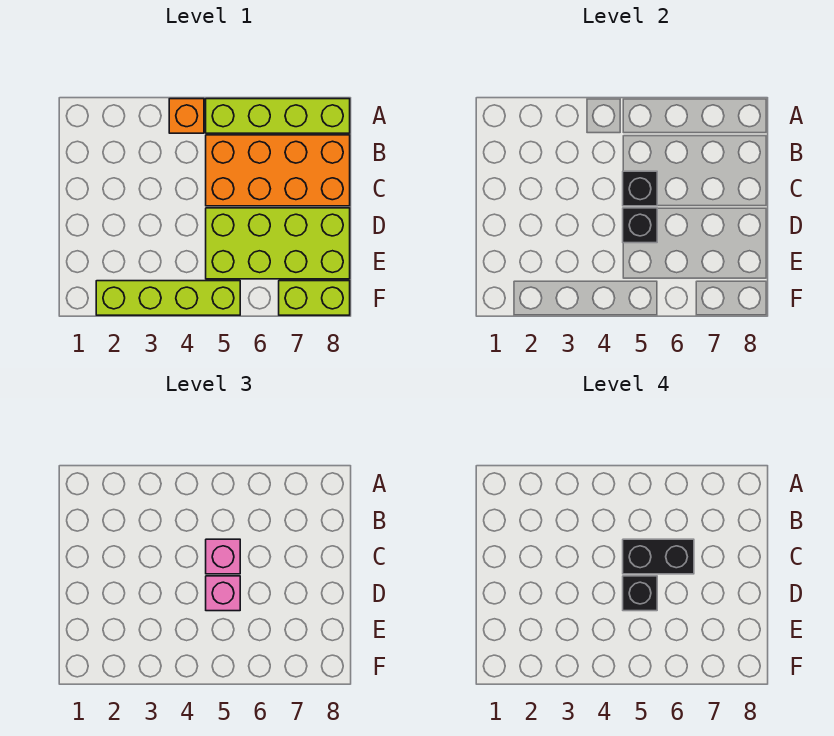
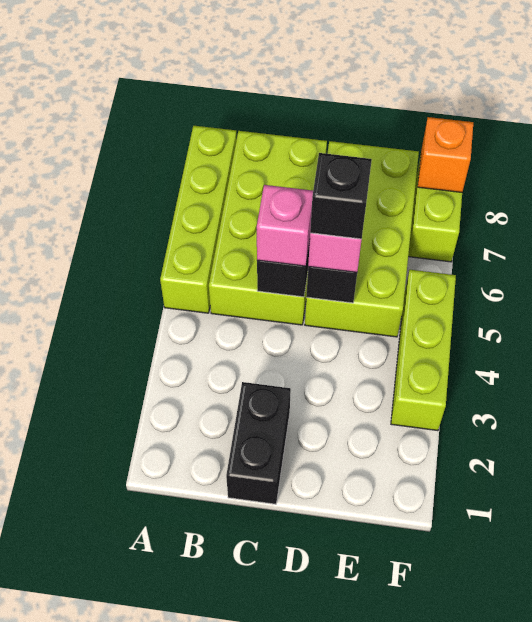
orange brick A4 level 1 -> orange brick F8 level 2
orange brick B5:C8 level 1 -> lime brick B5:C8 level 1
black brick C5:C6 level 4 -> black brick C1:C2 level 1
lime brick F2:F5 level 1 -> lime brick F3:F5 level 1

